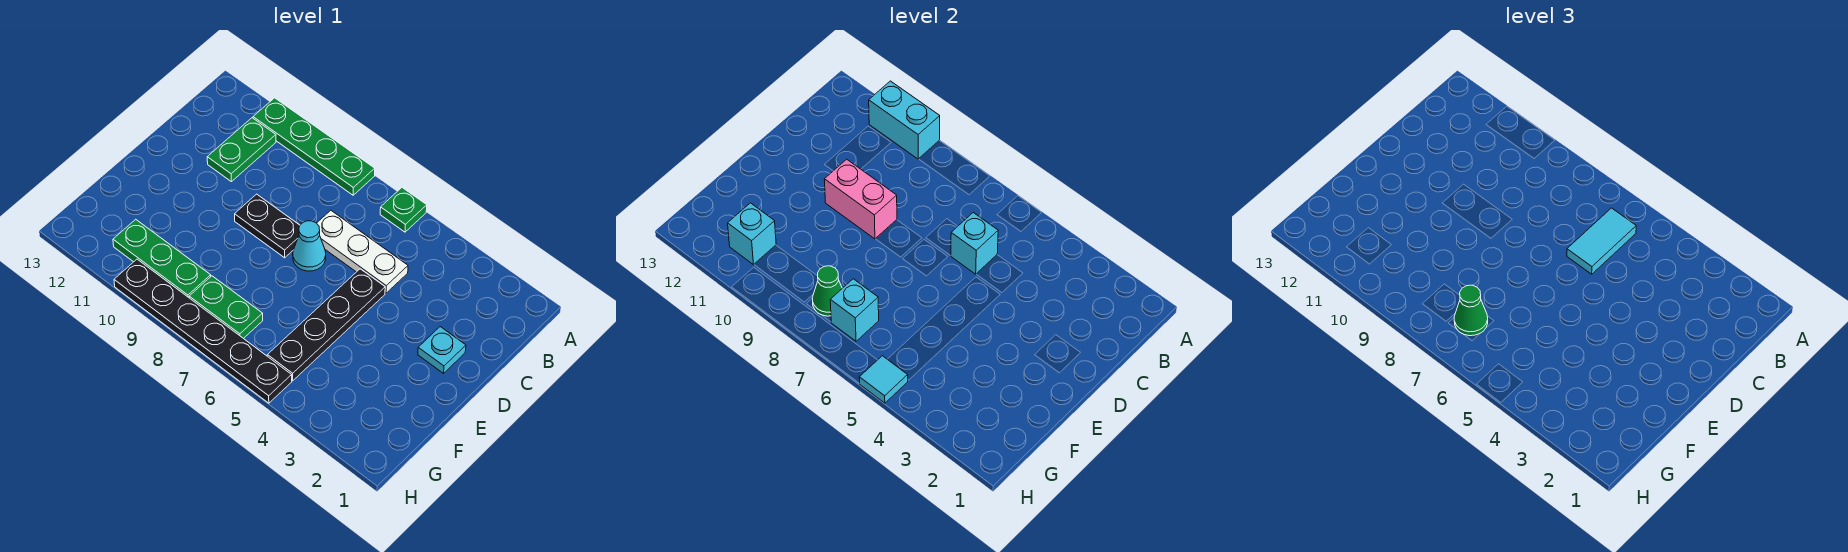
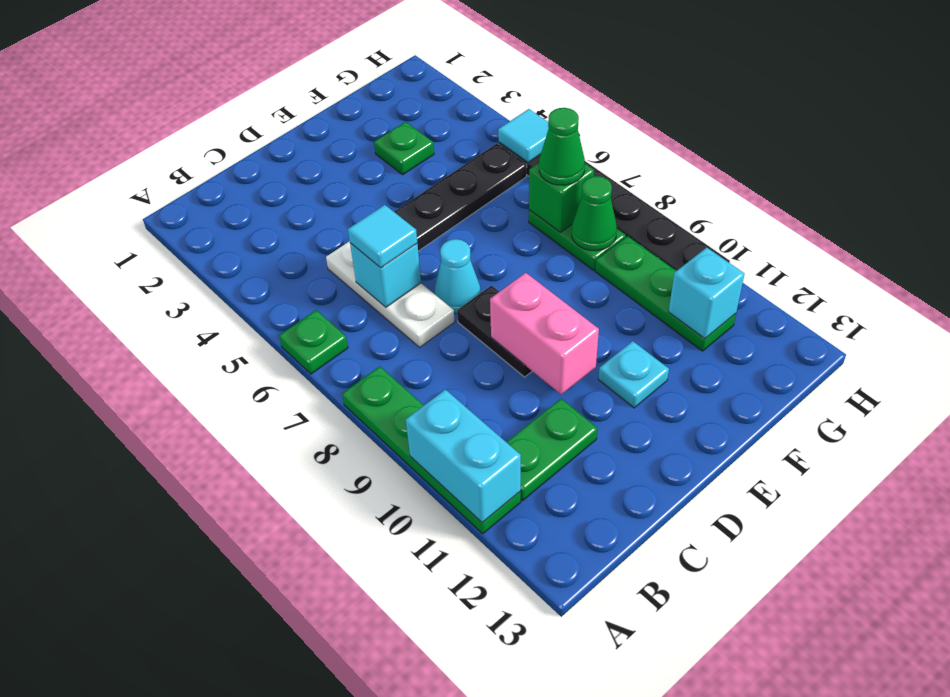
cyan tile B6:C6 level 3 -> cyan tile C6 level 3
cyan plate D2 level 1 -> cyan plate E11 level 1
none -> green plate F3 level 1
cyan brick G7 level 2 -> green brick G7 level 2

